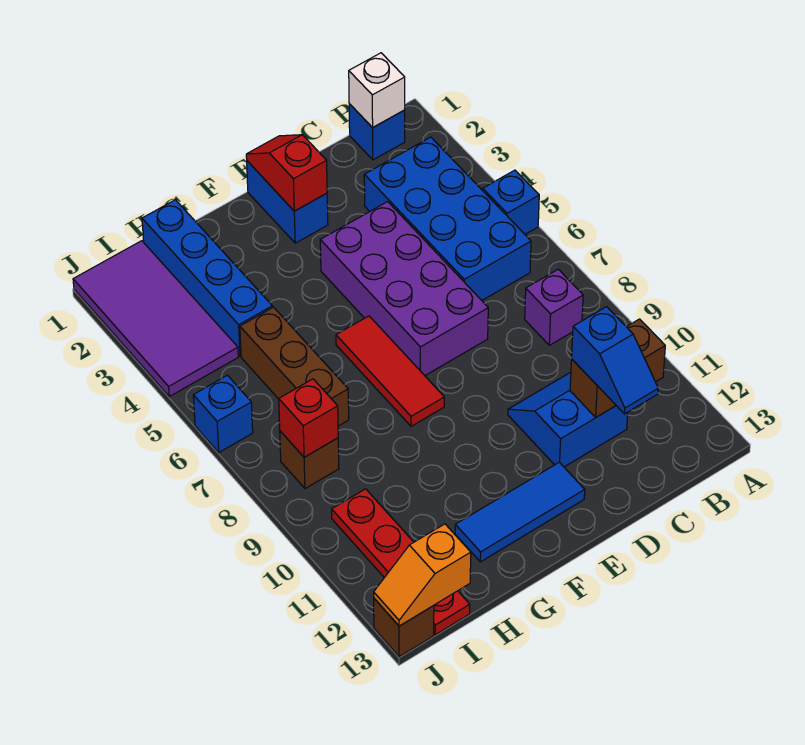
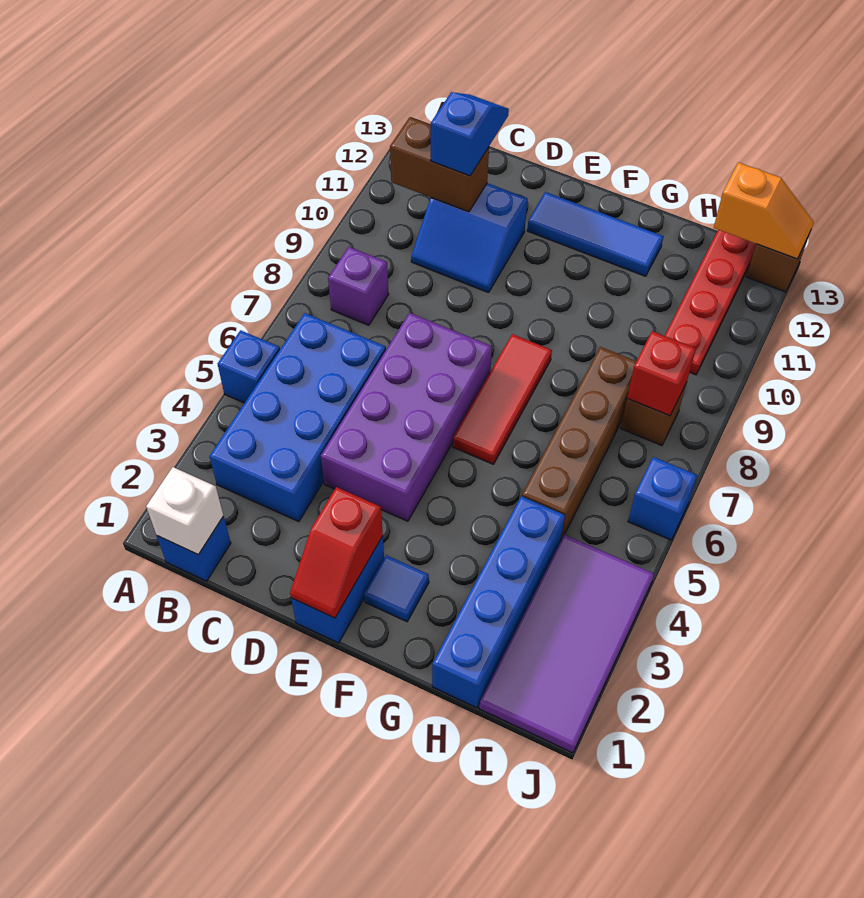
none -> blue tile F2 level 1
brown brick H5:H7 level 1 -> brown brick H5:H8 level 1

